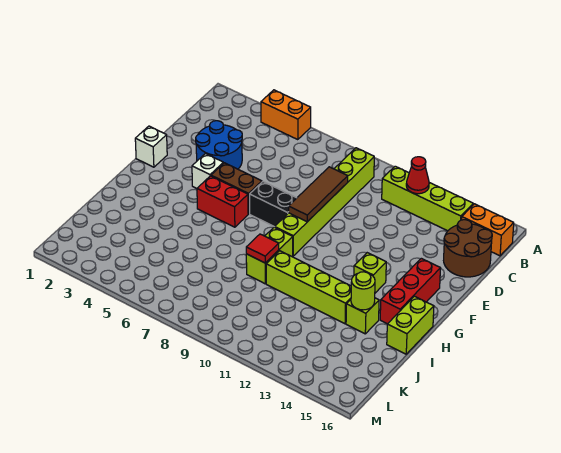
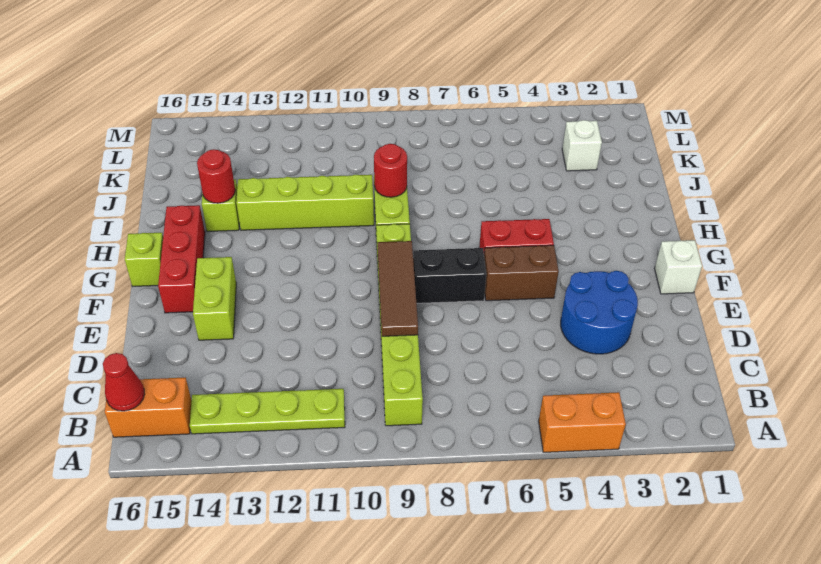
lime brick B11:B14 level 1 -> lime plate B11:B14 level 1
red cone B12 level 2 -> red cone B16 level 2
brown round brick C15:D16 level 1 -> none
white brick F4 level 1 -> white brick K3 level 1
lime brick G13 level 1 -> lime brick G16 level 1
lime brick H16:I16 level 1 -> lime brick E14:F14 level 1
red tile I9 level 2 -> red round brick I9 level 2
lime round brick I14 level 2 -> red round brick I14 level 2

